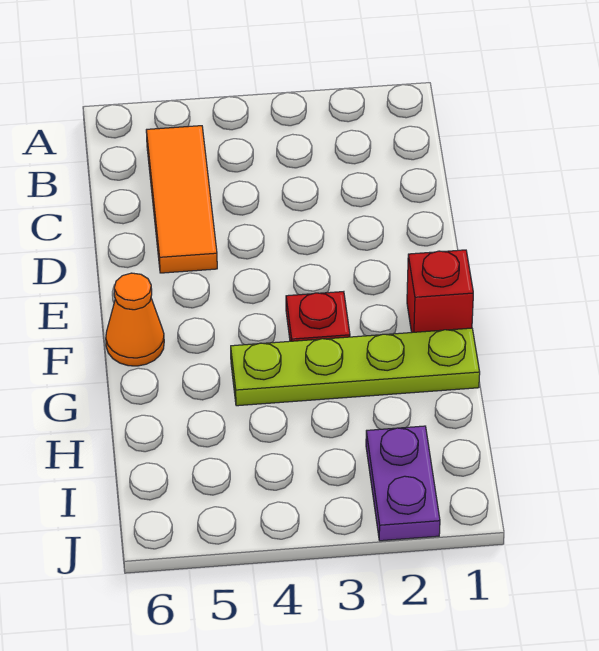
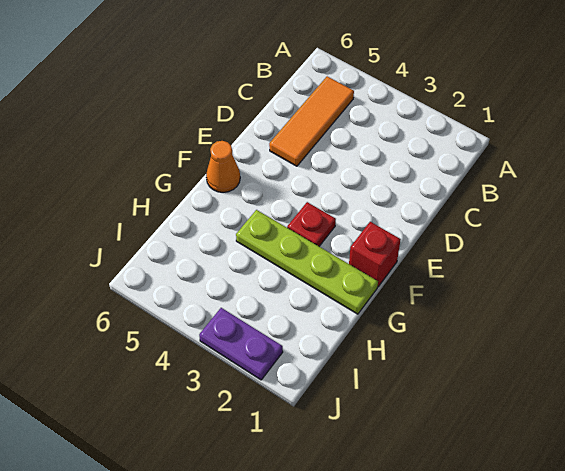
purple plate I2:J2 level 1 -> purple plate J2:J3 level 1

